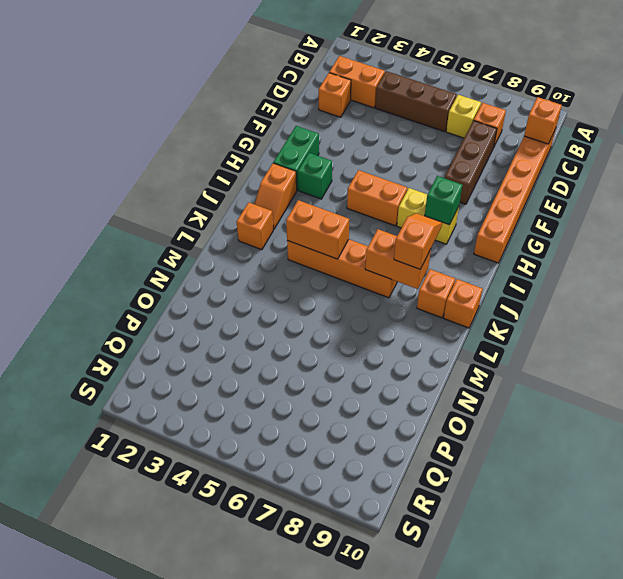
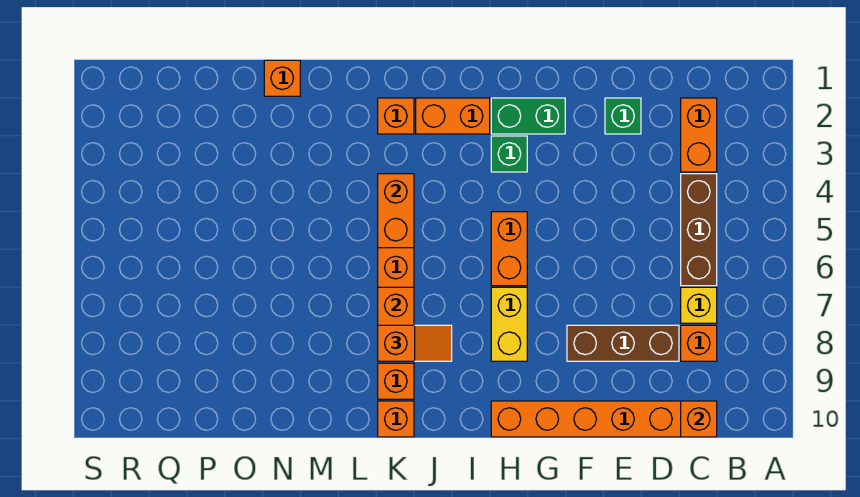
orange brick D2 level 1 -> orange brick N1 level 1
green brick H8 level 2 -> green brick E2 level 1
orange slope I2:J2 level 1 top I -> orange brick I2:J2 level 1

